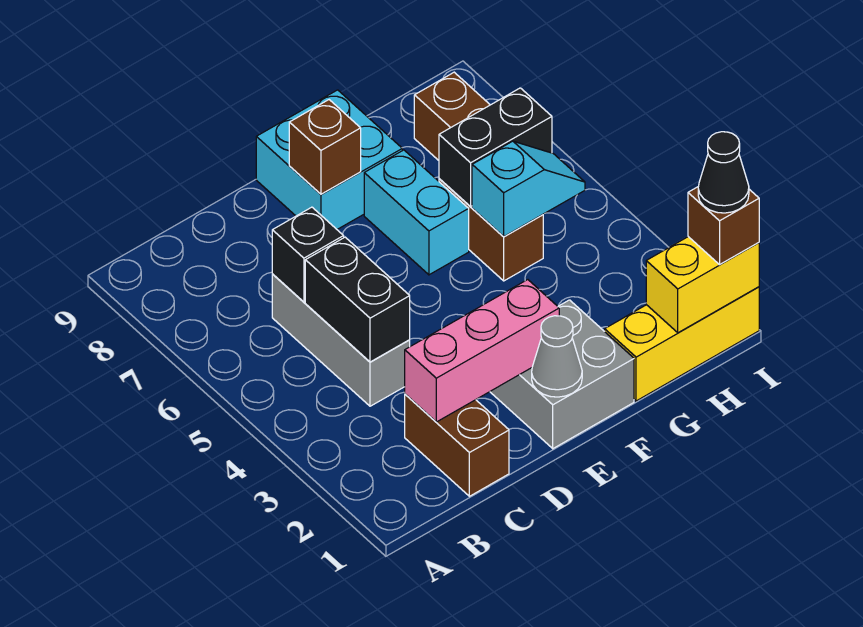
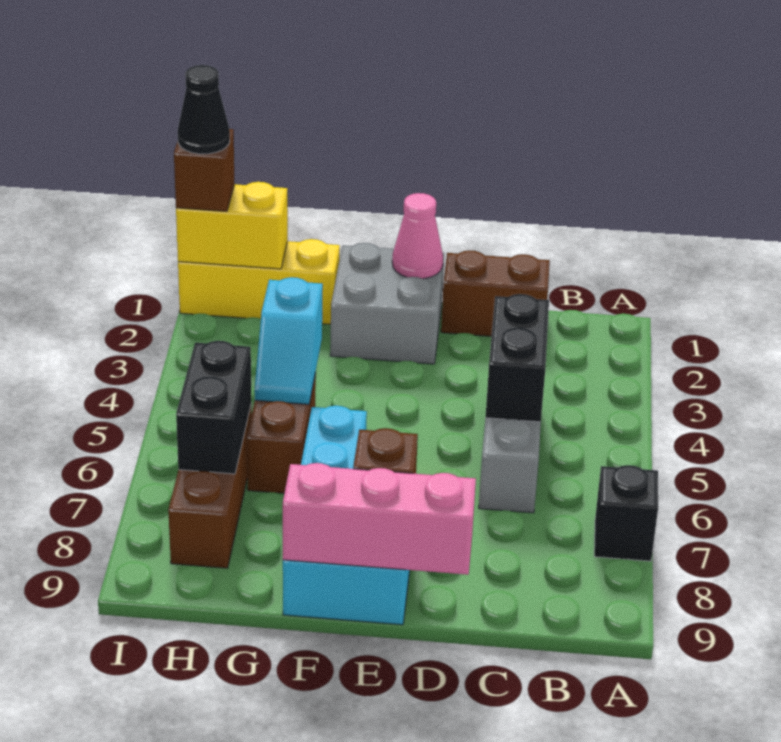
brown brick C1:C2 level 1 -> brown brick C1:D1 level 1
pink brick C2:E2 level 2 -> pink brick D9:F9 level 2
black brick C6 level 2 -> black brick A7 level 1
grey cone E1 level 2 -> pink cone E1 level 2
cyan slope G5:H5 level 2 top G -> cyan slope G4:G5 level 2 top 4
black brick G6:H6 level 2 -> black brick H6:H7 level 2

